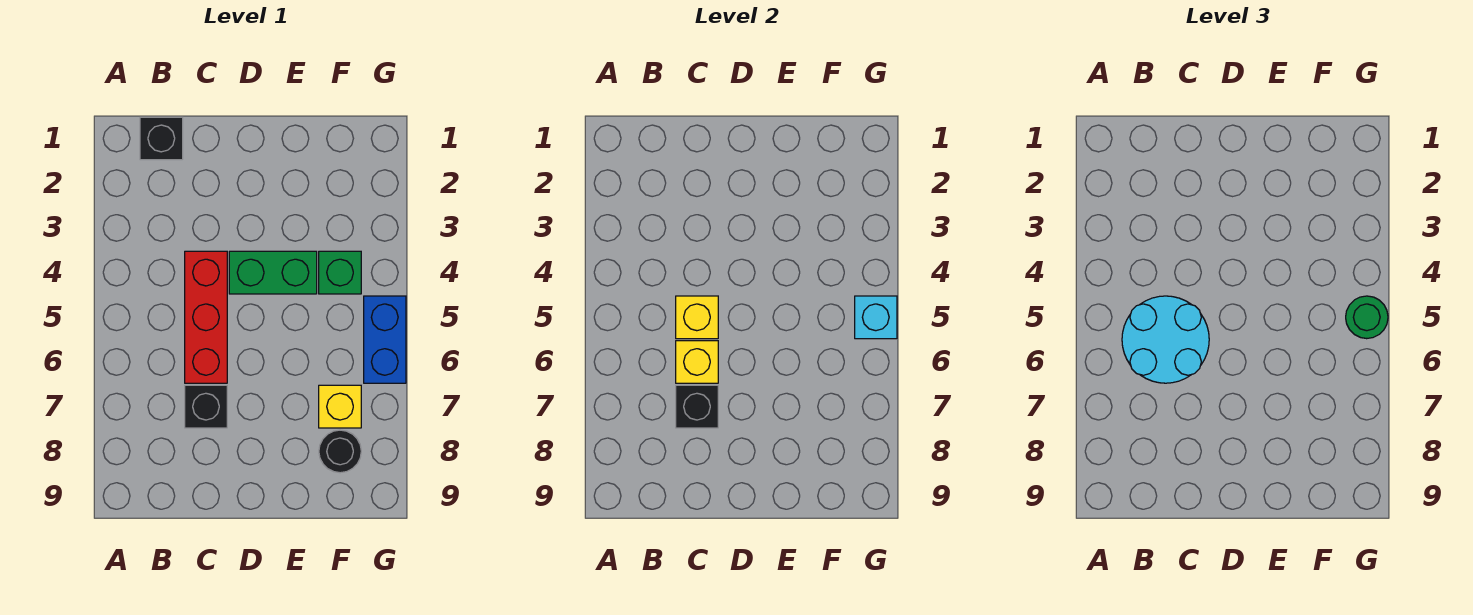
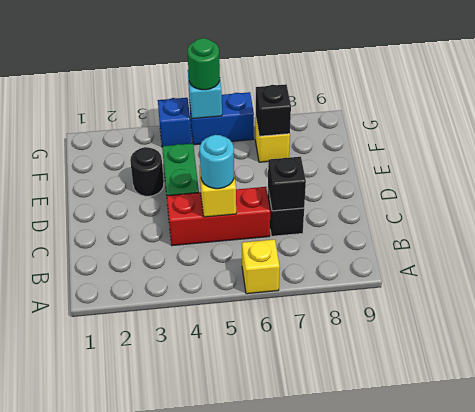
black brick B1 level 1 -> black brick F7 level 2
cyan round brick B5:C6 level 3 -> cyan round brick C5 level 3
yellow brick C6 level 2 -> yellow brick A6 level 1
green brick F4 level 1 -> none
black round brick F8 level 1 -> black round brick E3 level 1
none -> blue brick G4 level 1

